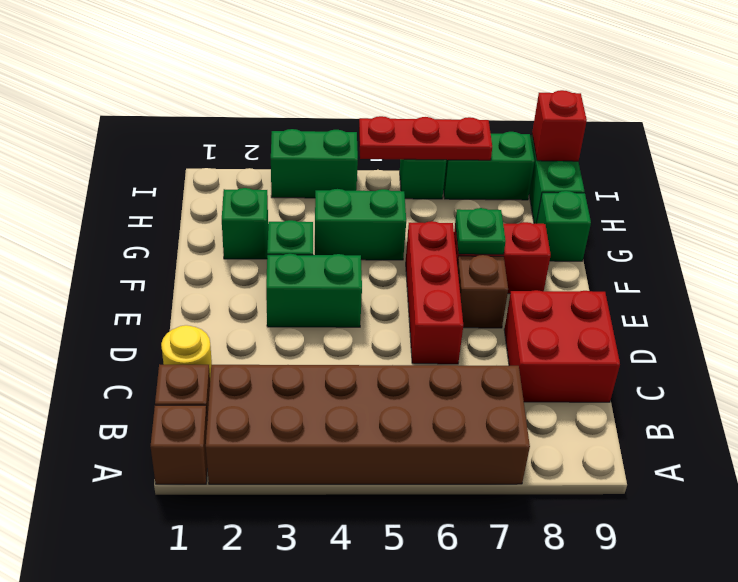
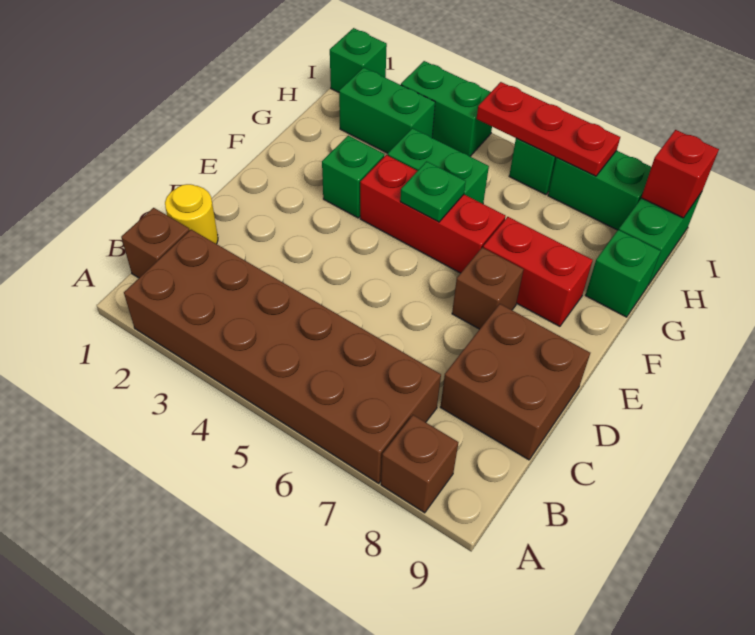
brown brick A1 level 1 -> brown brick A8 level 1
red brick C8:D9 level 1 -> brown brick C8:D9 level 1
red brick D6:F6 level 1 -> red brick F4:F6 level 1
green brick E3:E4 level 1 -> green brick H2:H3 level 1
green plate F7 level 2 -> green plate F5 level 2
green brick G2 level 1 -> green brick I1 level 1

